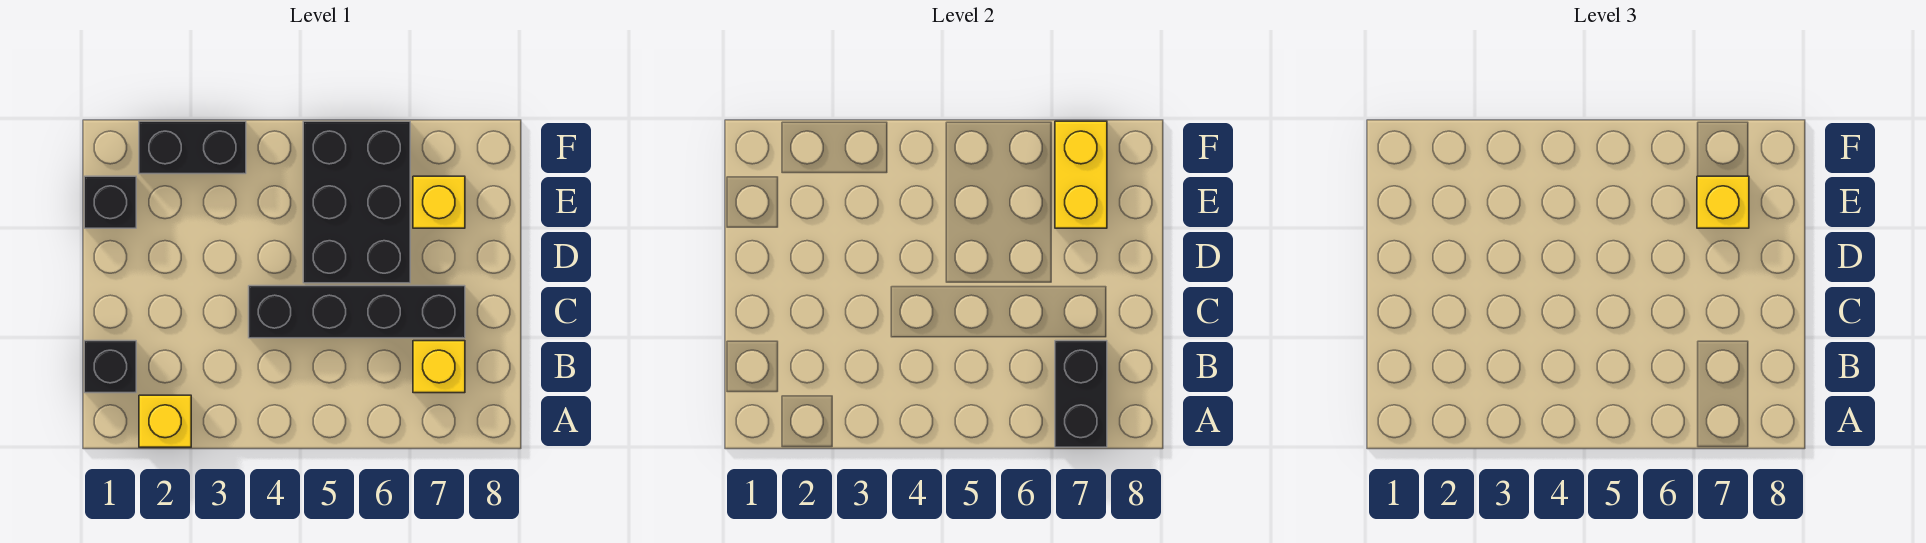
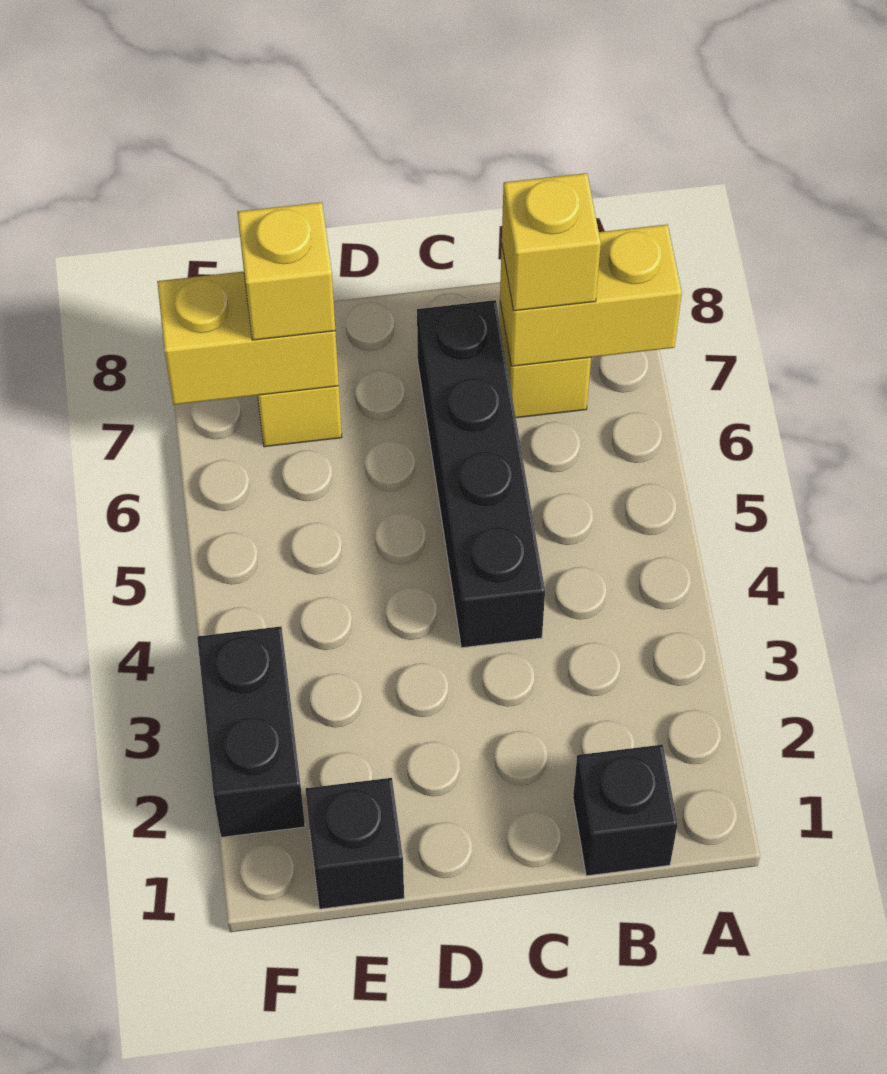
yellow brick A2 level 1 -> yellow brick B7 level 3
black brick A7:B7 level 2 -> yellow brick A7:B7 level 2
black brick D5:F6 level 1 -> none

